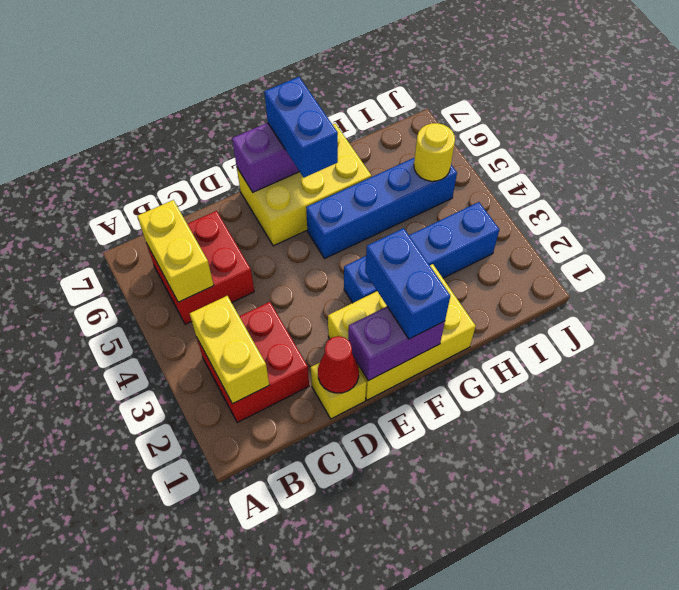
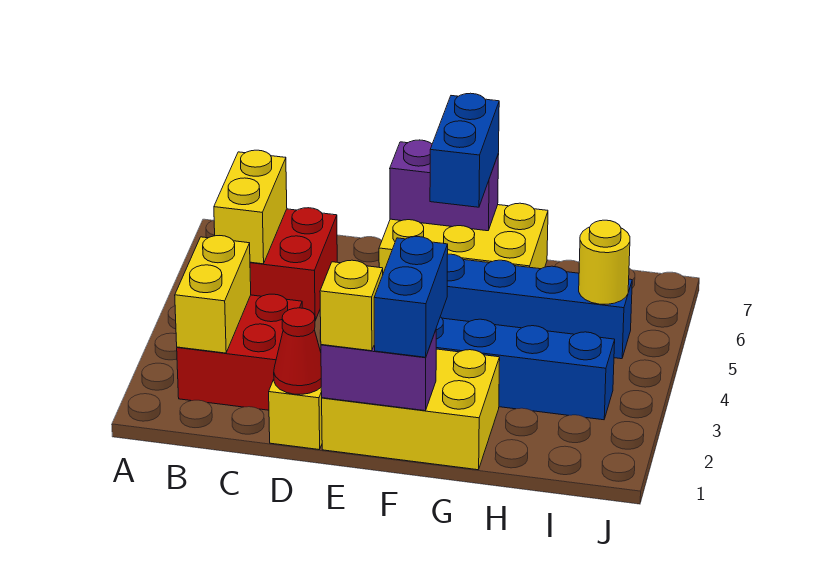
none -> yellow brick E1 level 3

